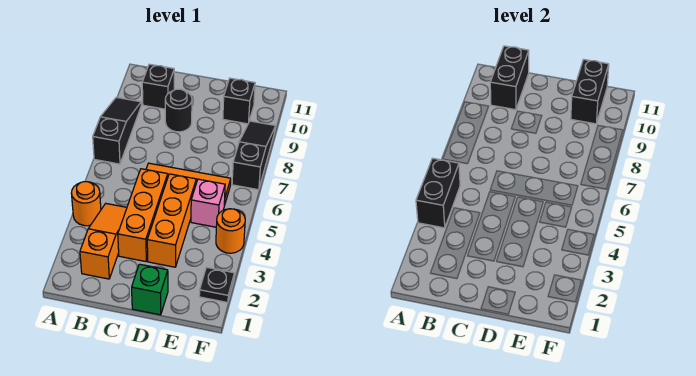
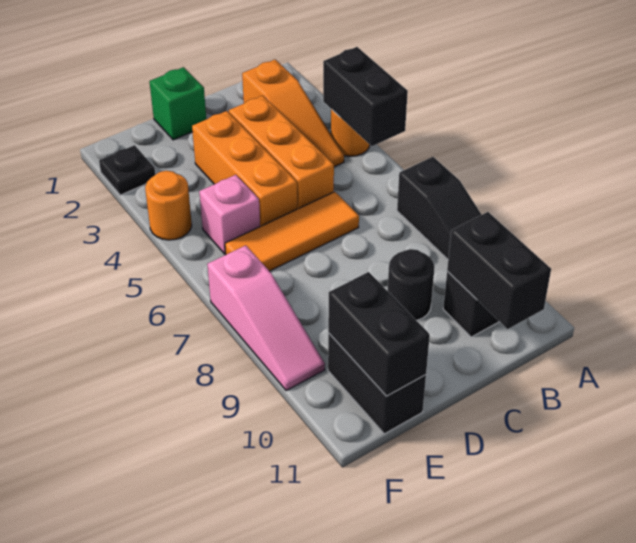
black brick E10 level 1 -> black brick E10:E11 level 1
black slope F7:F9 level 1 top 7 -> pink slope F7:F9 level 1 top 7

